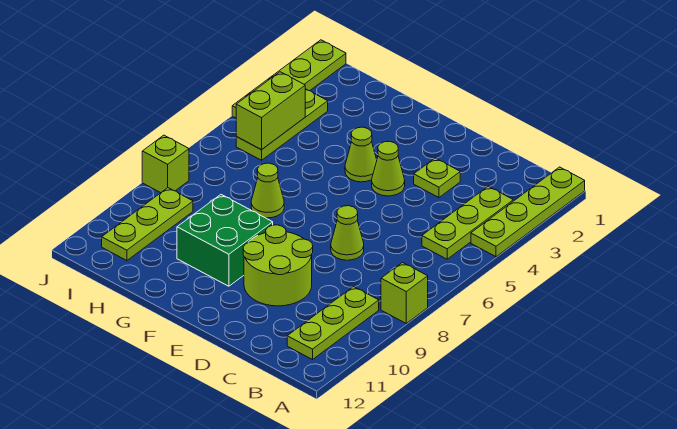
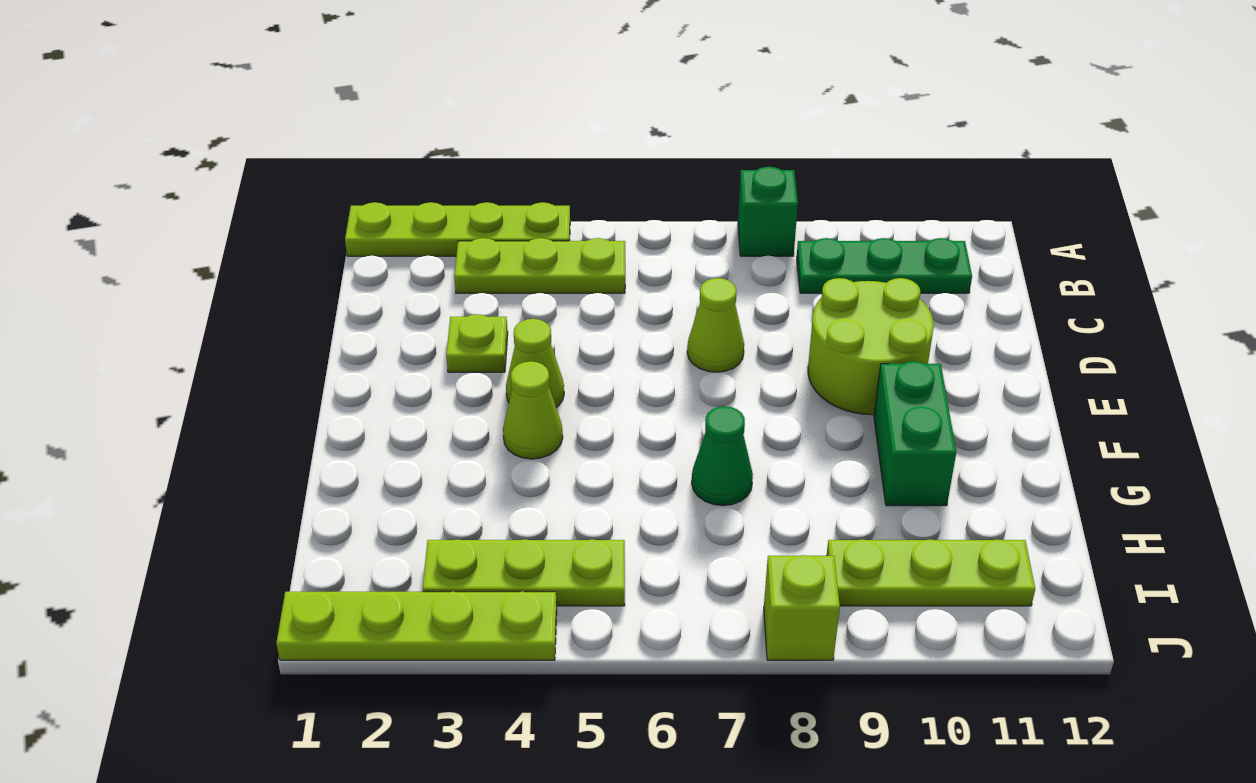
lime brick A8 level 1 -> green brick A8 level 1
lime plate B9:B11 level 1 -> green plate B9:B11 level 1
green brick F9:G10 level 1 -> green brick F10:G10 level 1
lime cone G7 level 1 -> green cone G7 level 1
lime brick I4:I5 level 2 -> none

